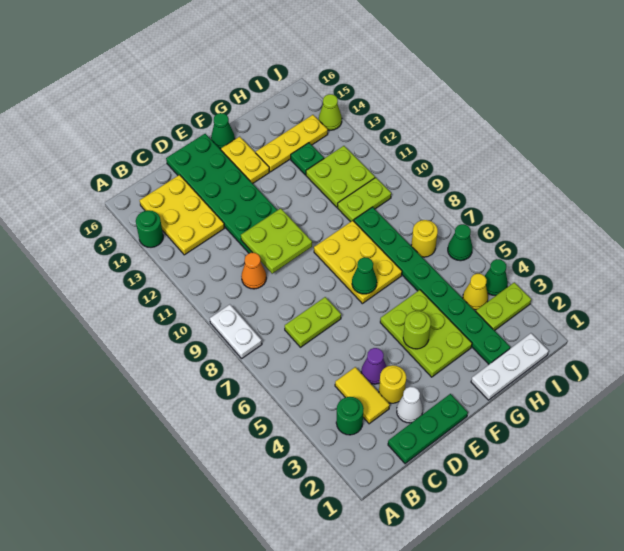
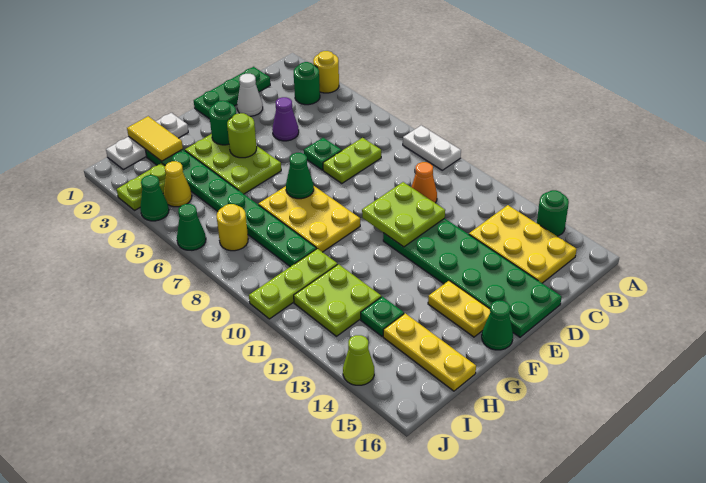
yellow tile C3:C4 level 1 -> yellow tile H1:H2 level 2
yellow round brick D3 level 1 -> yellow round brick A3 level 1
none -> green plate D6 level 1
none -> green round brick F3 level 2
yellow plate G14:I14 level 1 -> yellow plate H14:H16 level 1
lime plate H10:I10 level 1 -> lime plate H10:J10 level 1

